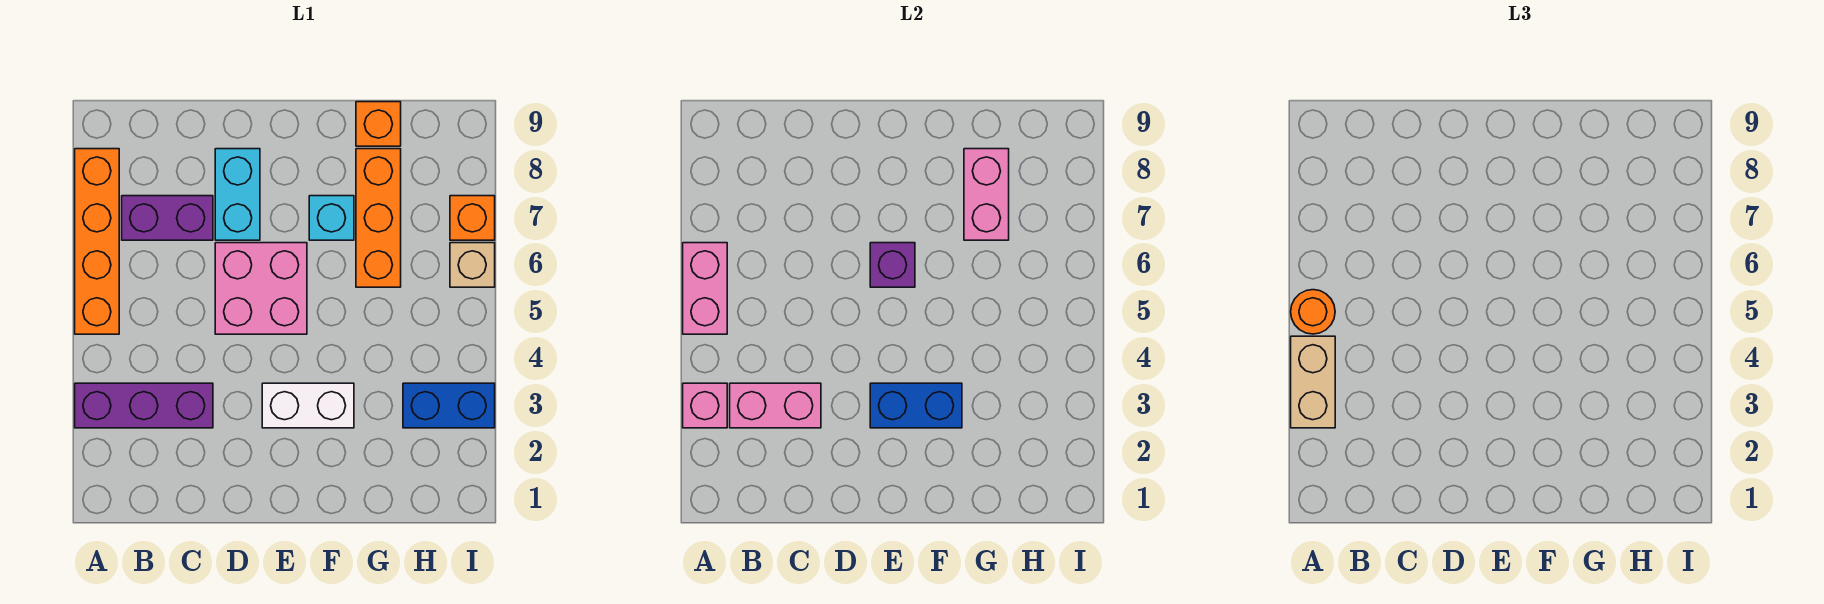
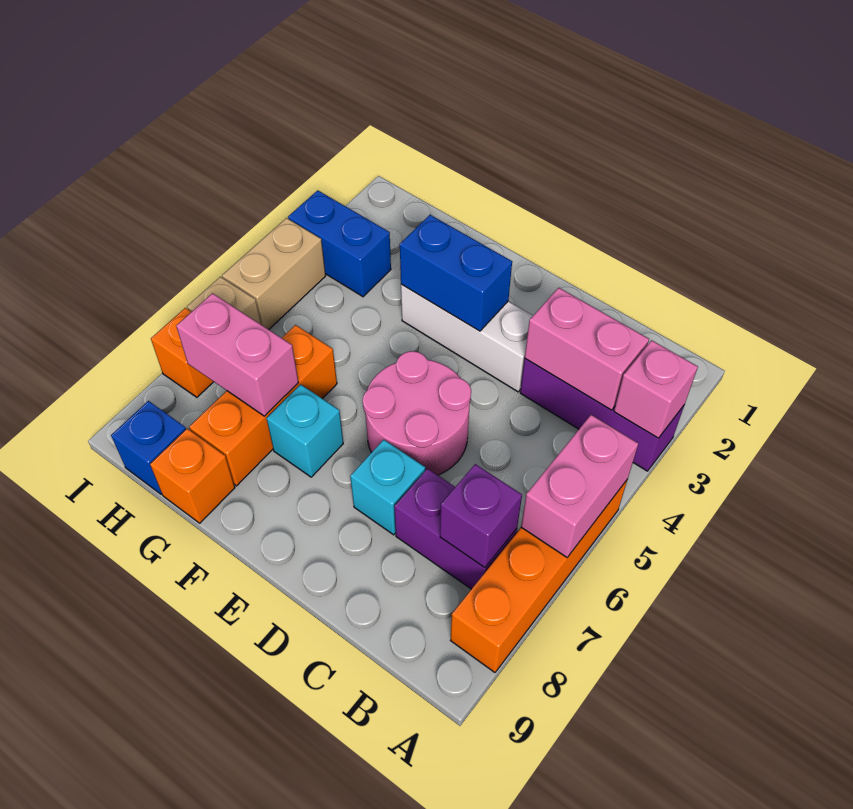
tan brick A3:A4 level 3 -> tan brick I4:I5 level 1
orange round brick A5 level 3 -> none
pink brick D5:E6 level 1 -> pink round brick D5:E6 level 1
cyan brick D7:D8 level 1 -> cyan brick D7 level 1
white brick E3:F3 level 1 -> white brick D3:F3 level 1
purple brick E6 level 2 -> purple brick B7 level 2
pink brick G7:G8 level 2 -> pink brick G7:H7 level 2
none -> blue brick H9 level 1

